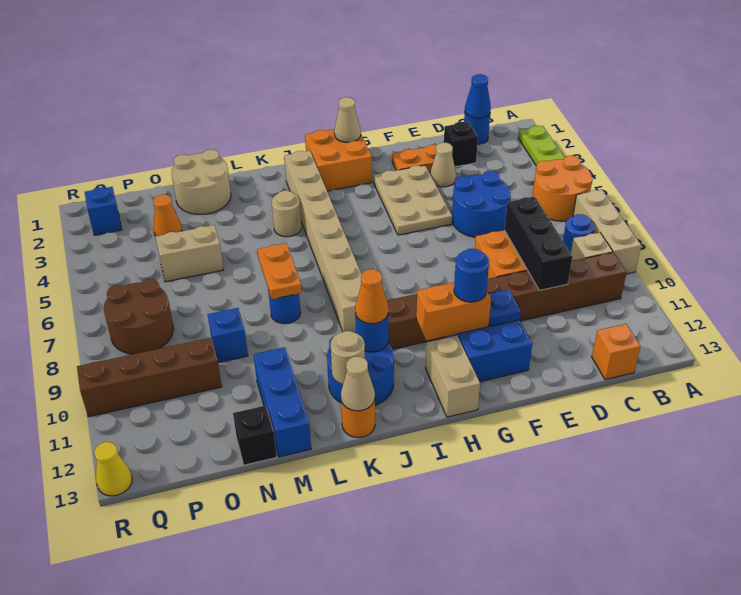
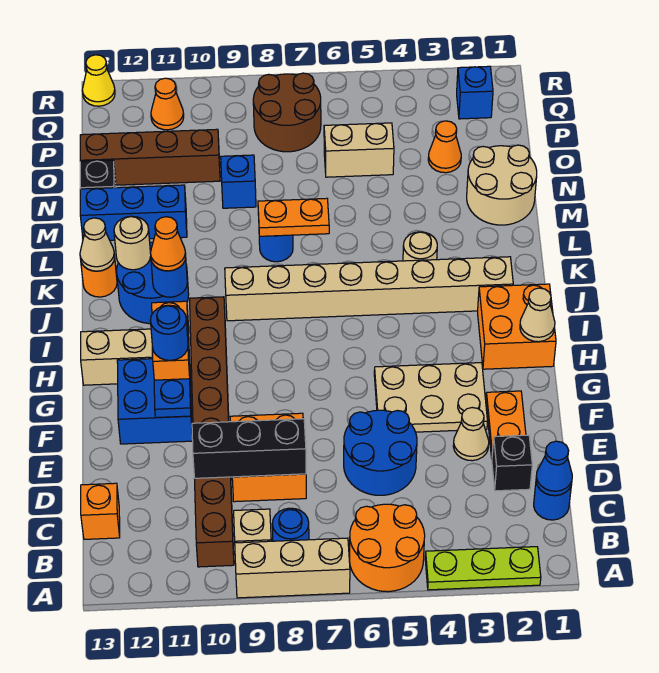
tan brick N5:O5 level 1 -> tan brick O5:O6 level 1
brown brick O10:R10 level 1 -> brown brick O10:O13 level 1
none -> orange cone Q11 level 1

